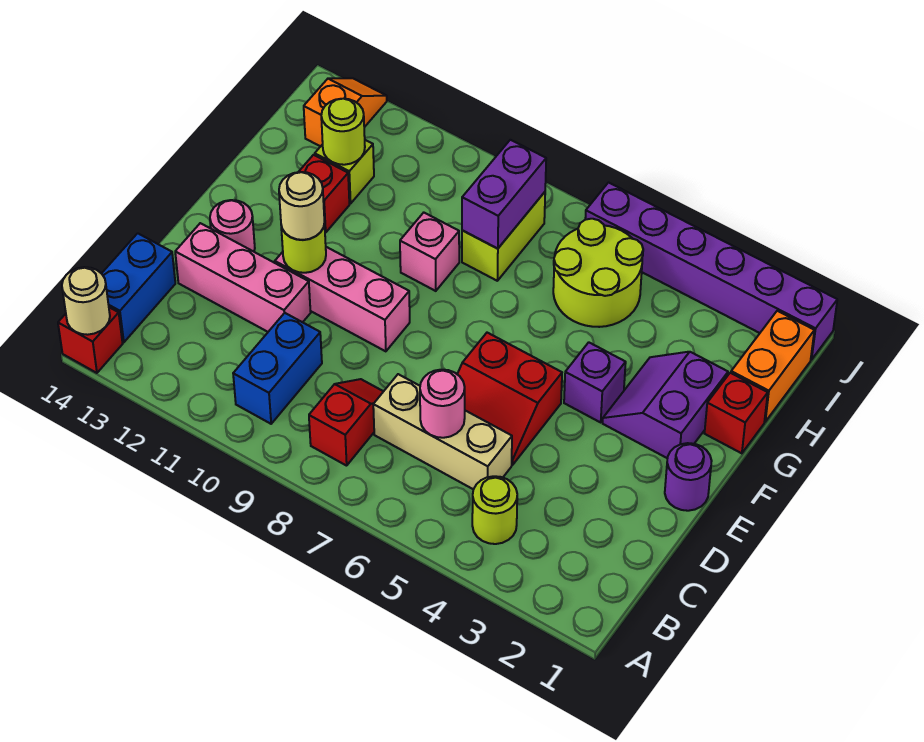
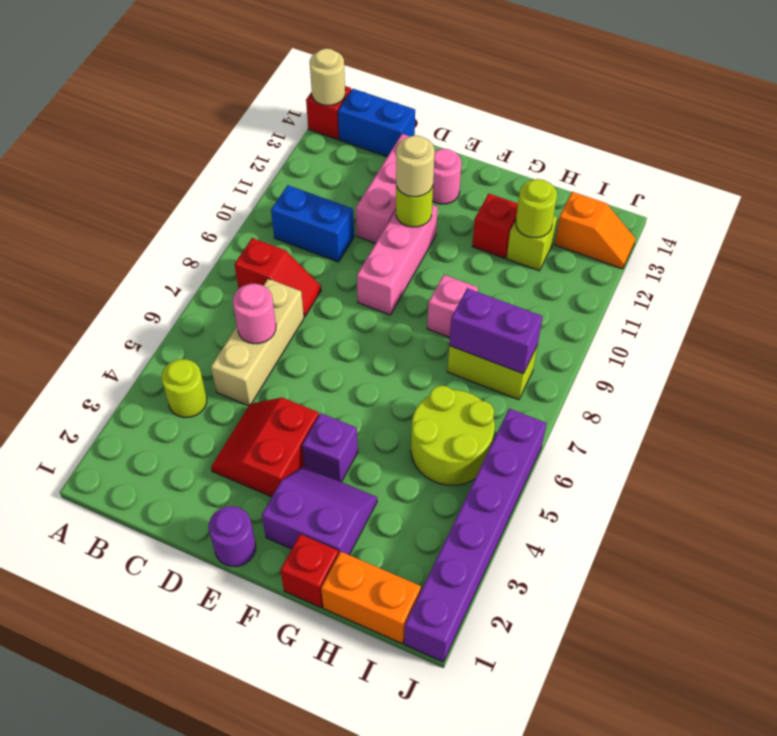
red slope D5:E6 level 1 top E -> red slope D3:E4 level 1 top E

